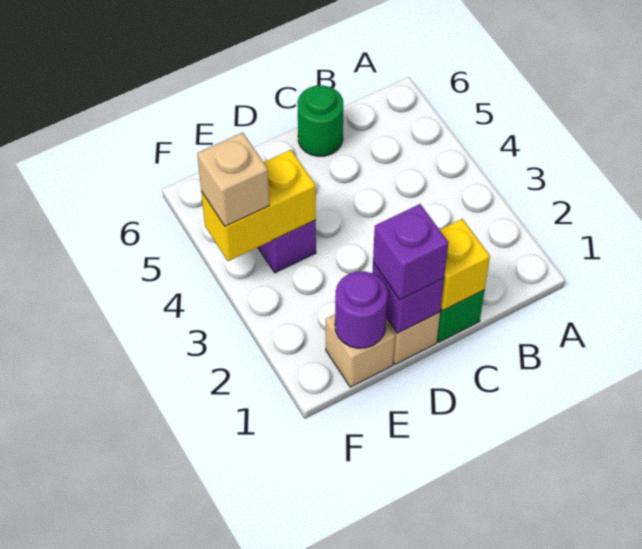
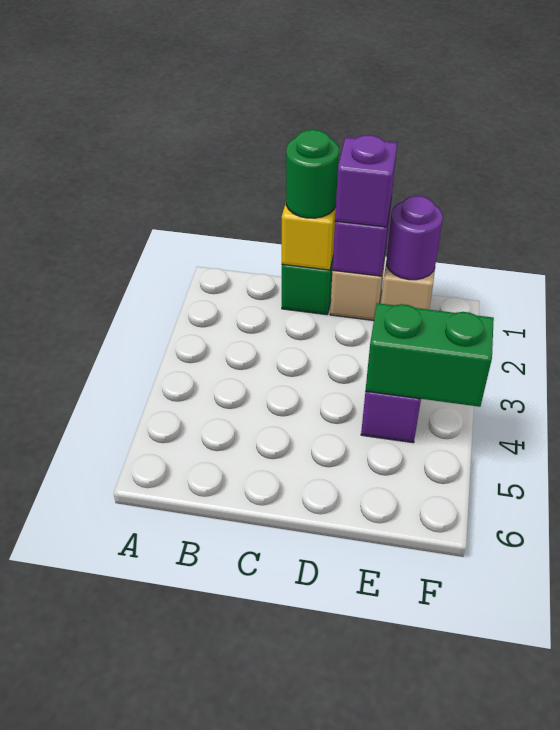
green round brick C6 level 1 -> green round brick C1 level 3
yellow brick E4:F4 level 2 -> green brick E4:F4 level 2
tan brick F4 level 3 -> none

